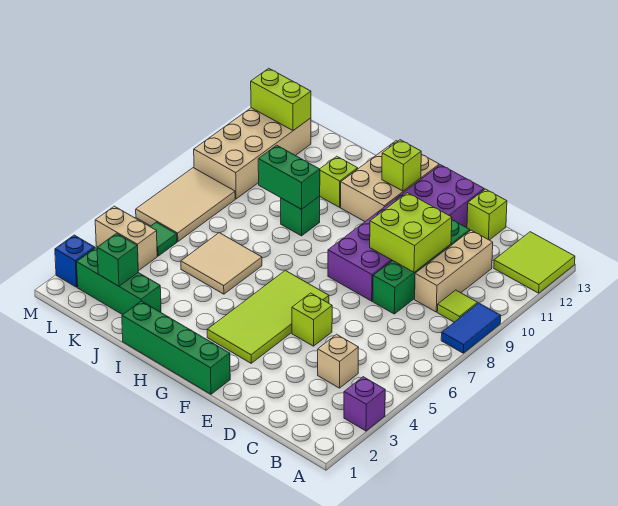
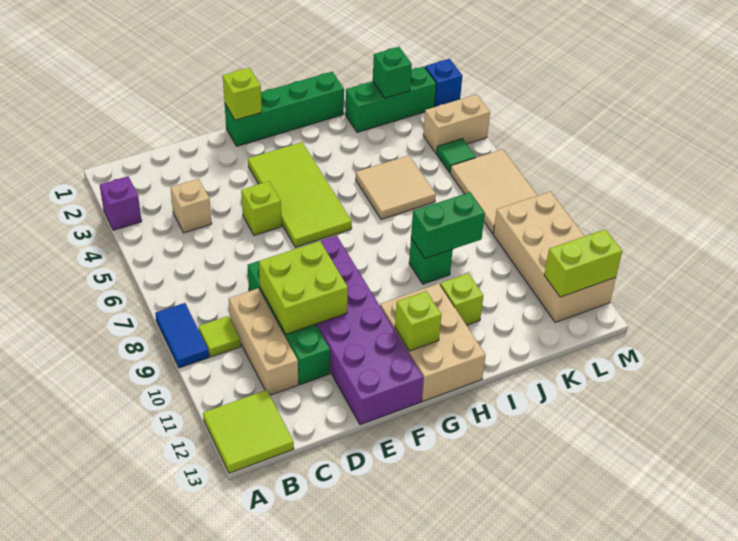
lime brick D13 level 1 -> lime brick F1 level 2

